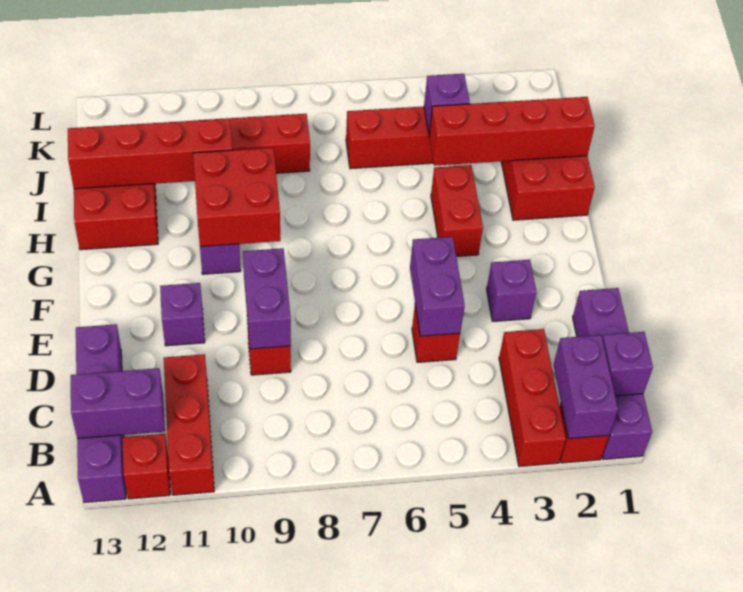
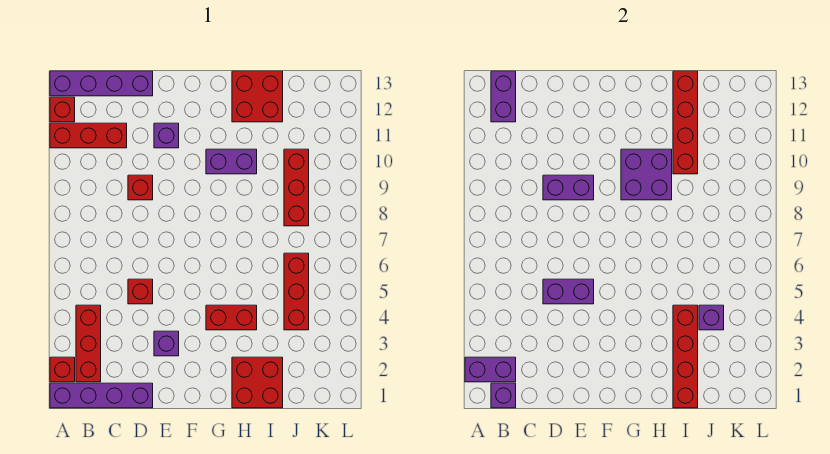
red brick A3:C3 level 1 -> red brick B2:B4 level 1
red brick G9:H10 level 2 -> purple brick G9:H10 level 2

